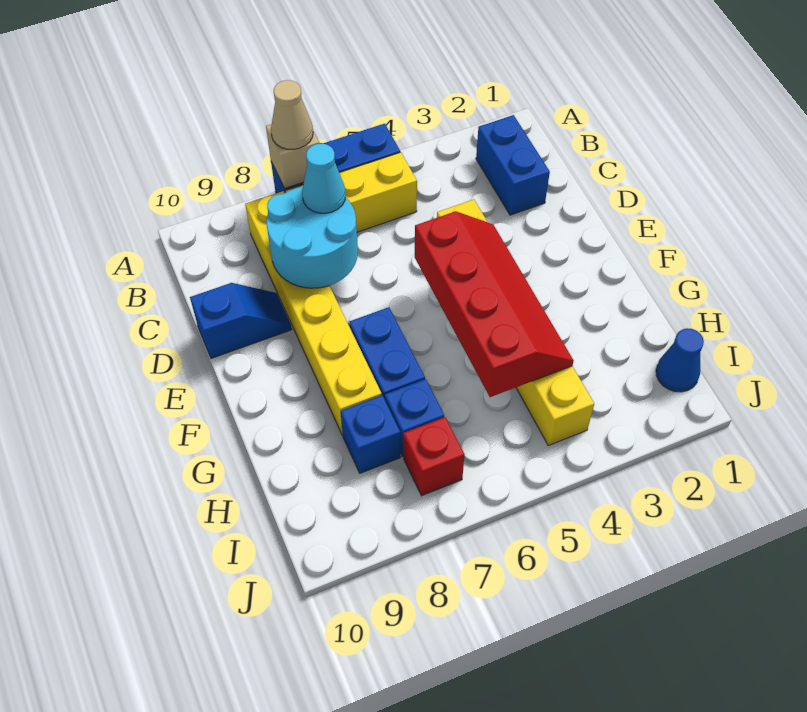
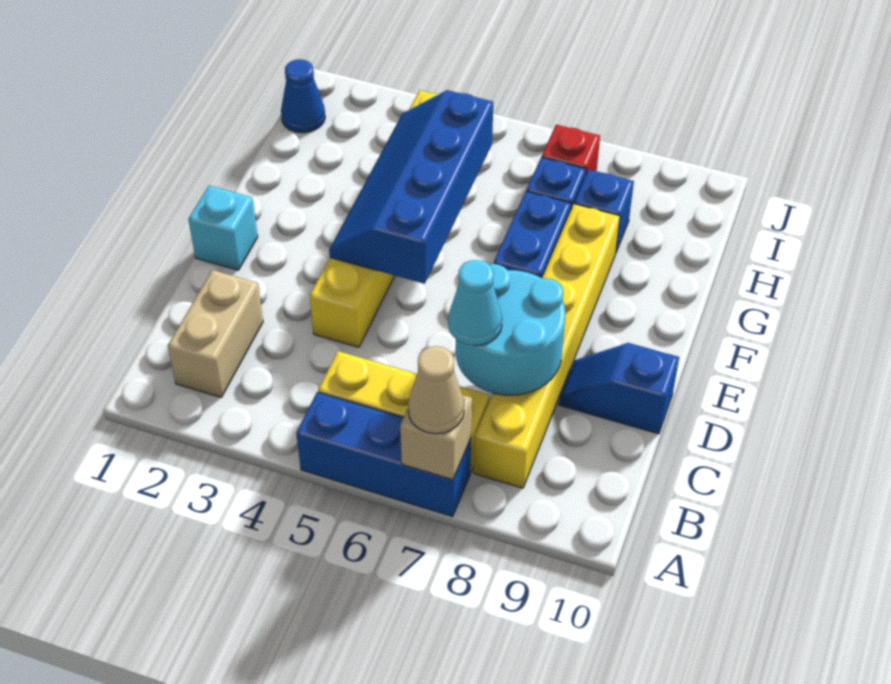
blue brick B2:C2 level 1 -> tan brick B2:C2 level 1
none -> cyan brick E1 level 1
red slope E4:H5 level 2 top 5 -> blue slope E4:H5 level 2 top 5

